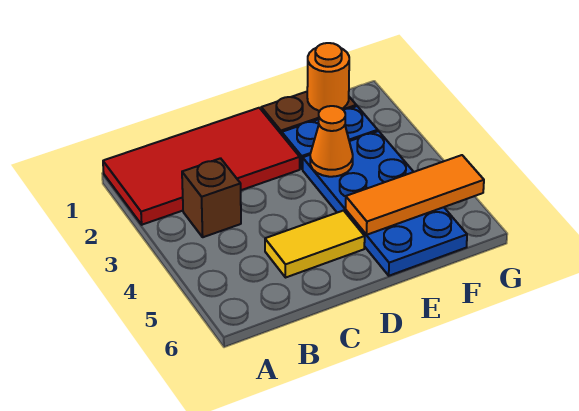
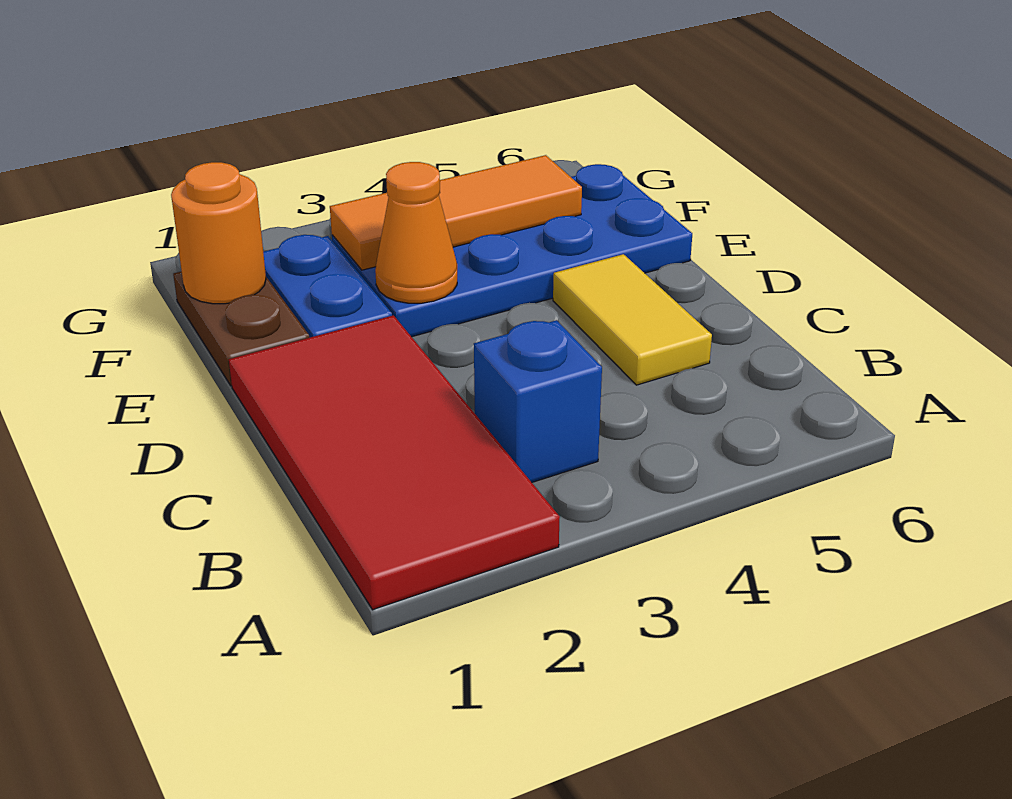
brown brick B3 level 1 -> blue brick B3 level 1
orange tile E5:G5 level 2 -> orange tile F3:F5 level 2

